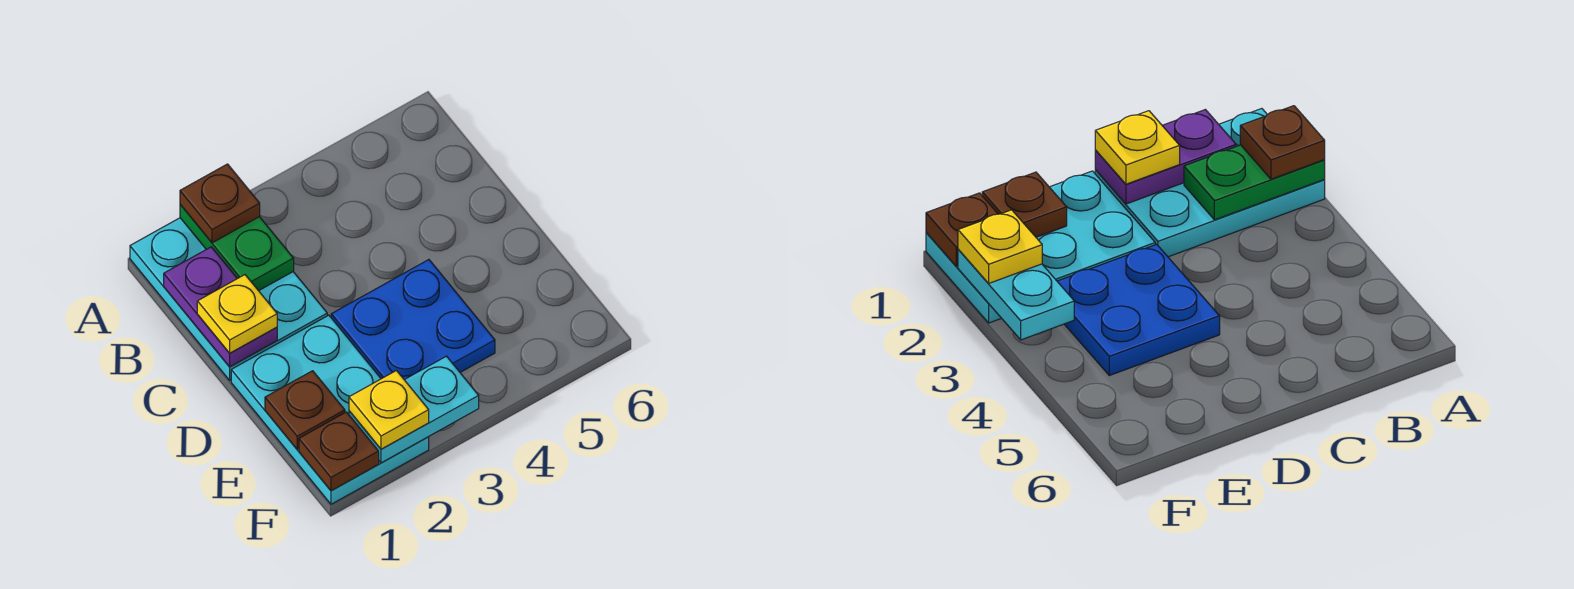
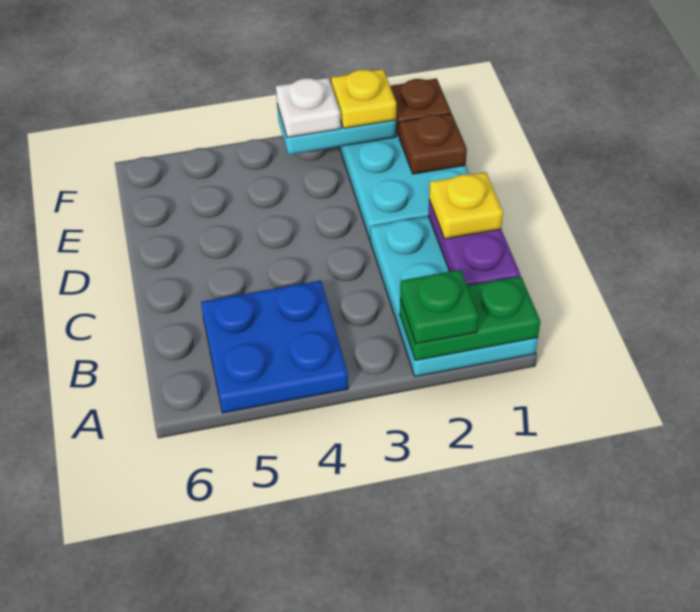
green plate A2:B2 level 2 -> green plate A1:A2 level 2
brown plate A2 level 3 -> green plate A2 level 3
blue plate D3:E4 level 1 -> blue plate A4:B5 level 1
none -> white plate F3 level 3

